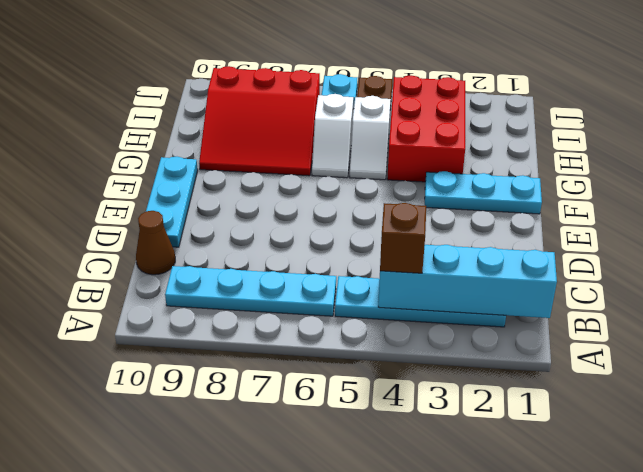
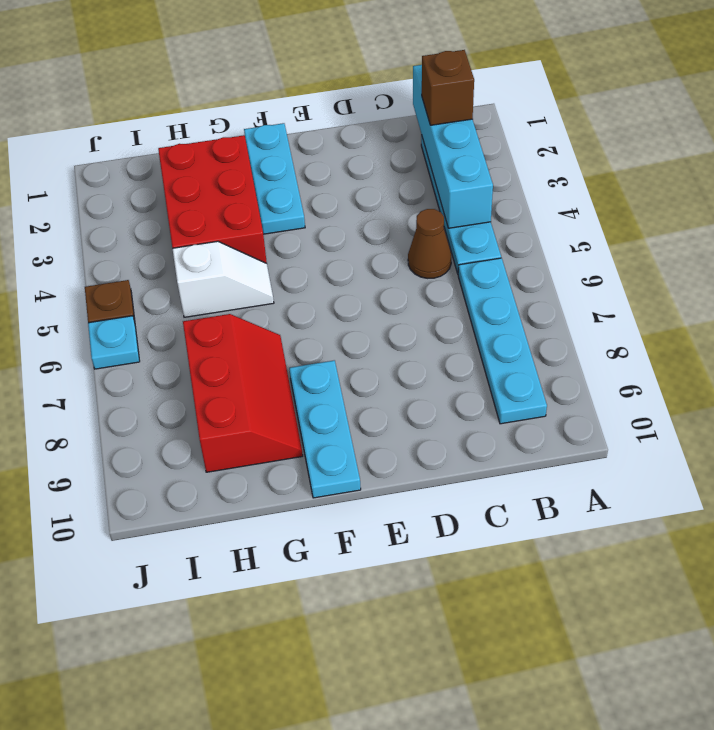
brown brick B4 level 3 -> brown brick B2 level 3
brown cone C10 level 1 -> brown cone C5 level 1
cyan plate D10:F10 level 1 -> cyan plate F8:F10 level 1
red brick G3:I4 level 1 -> red brick G2:H4 level 1
white slope G6:H6 level 1 top H -> none
red slope G7:I9 level 1 top I -> red slope G7:H9 level 1 top H

